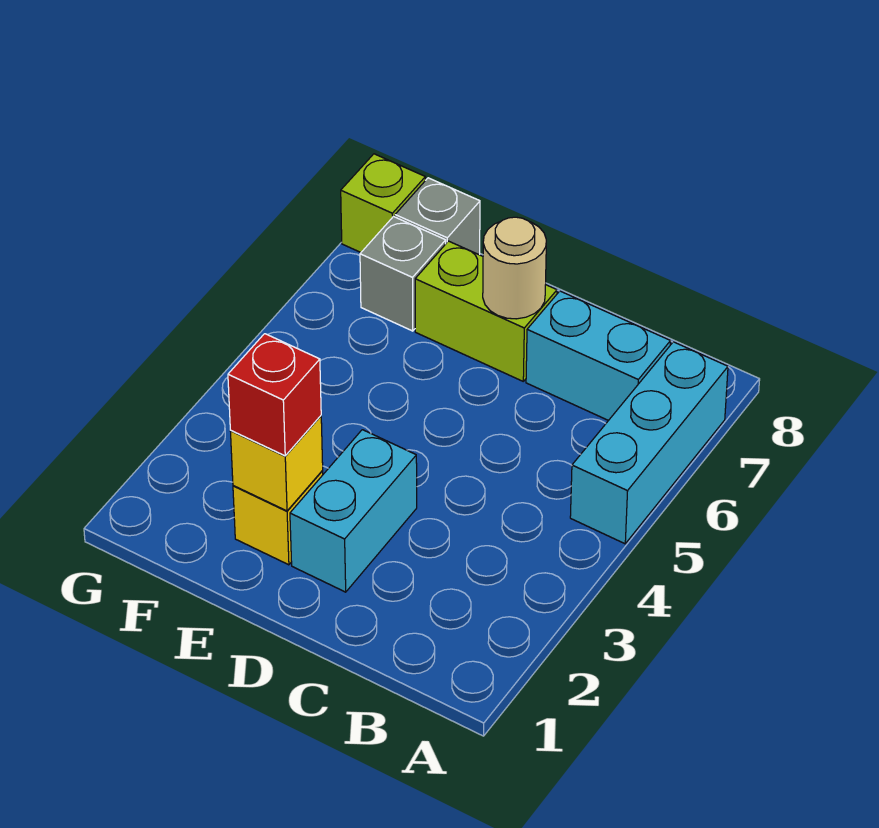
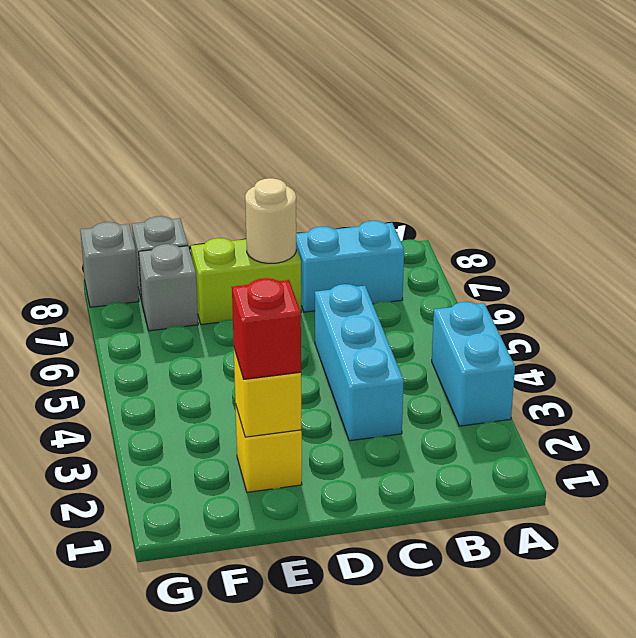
cyan brick A5:A7 level 1 -> cyan brick C3:C5 level 1
cyan brick D2:D3 level 1 -> cyan brick A3:A4 level 1
lime brick G8 level 1 -> grey brick G8 level 1

